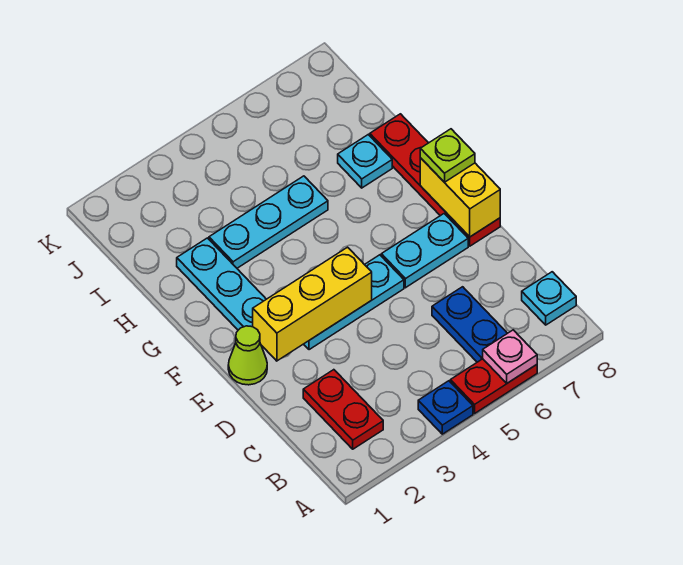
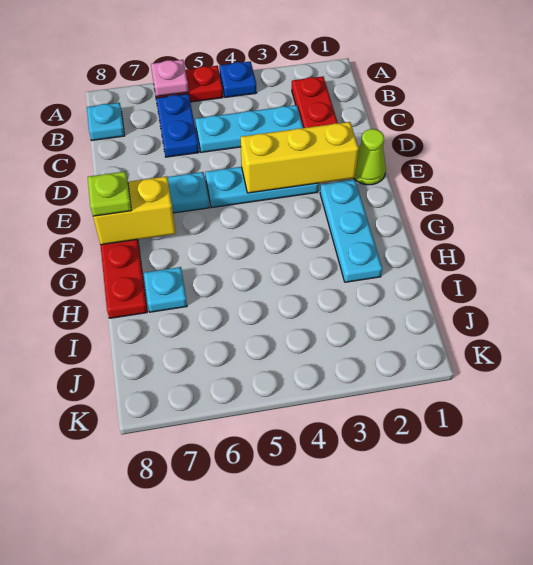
yellow brick E8:F8 level 2 -> yellow brick F7:F8 level 2
cyan plate H3:H5 level 1 -> cyan plate C3:C5 level 1

